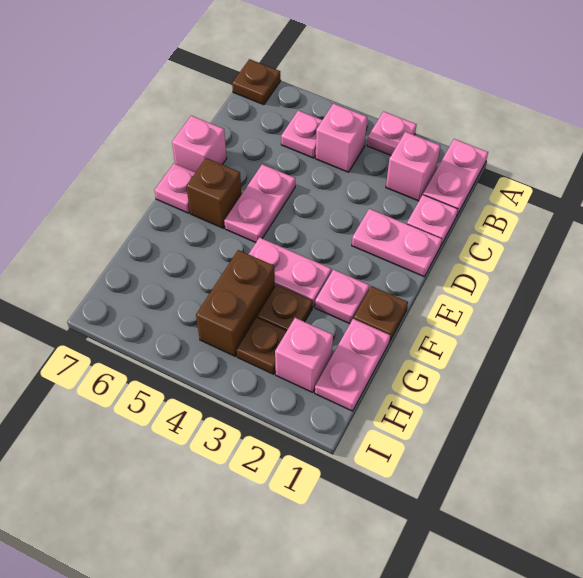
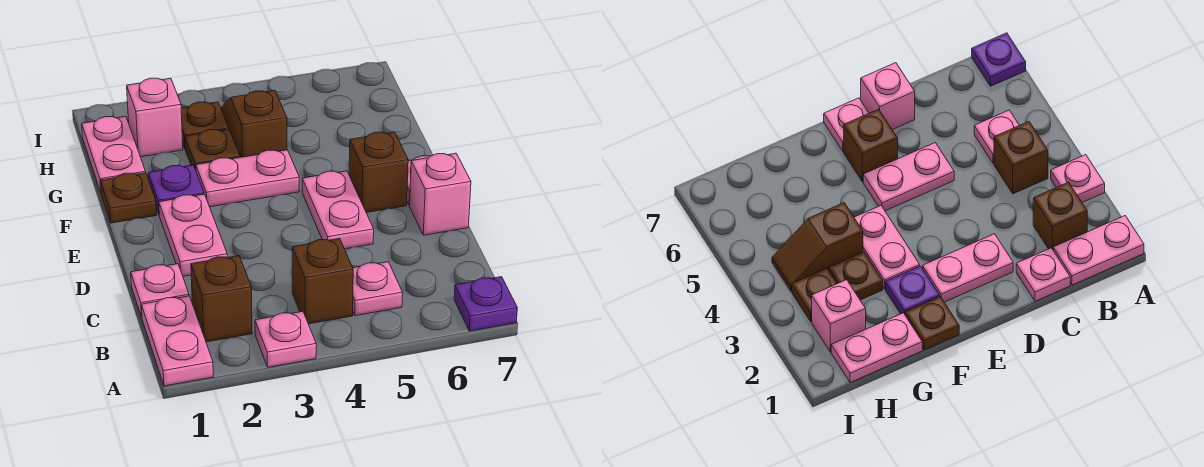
brown plate A7 level 1 -> purple plate A7 level 1
pink brick B2 level 1 -> brown brick B2 level 1
pink brick B4 level 1 -> brown brick B4 level 1
pink plate D1:D2 level 1 -> pink plate D2:E2 level 1
pink plate F2 level 1 -> purple plate F2 level 1
brown brick G4:H4 level 1 -> brown slope G4:H4 level 1 top G

